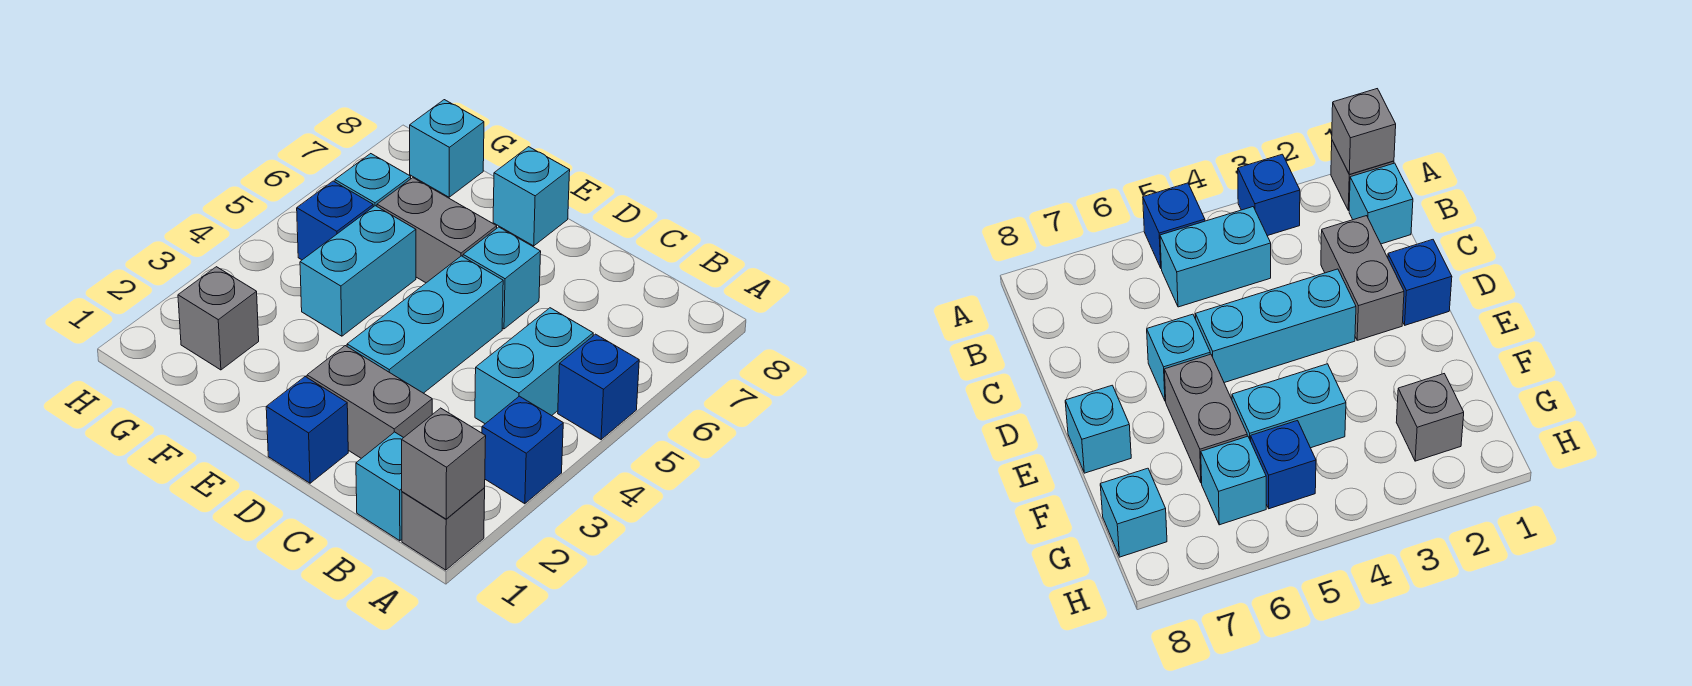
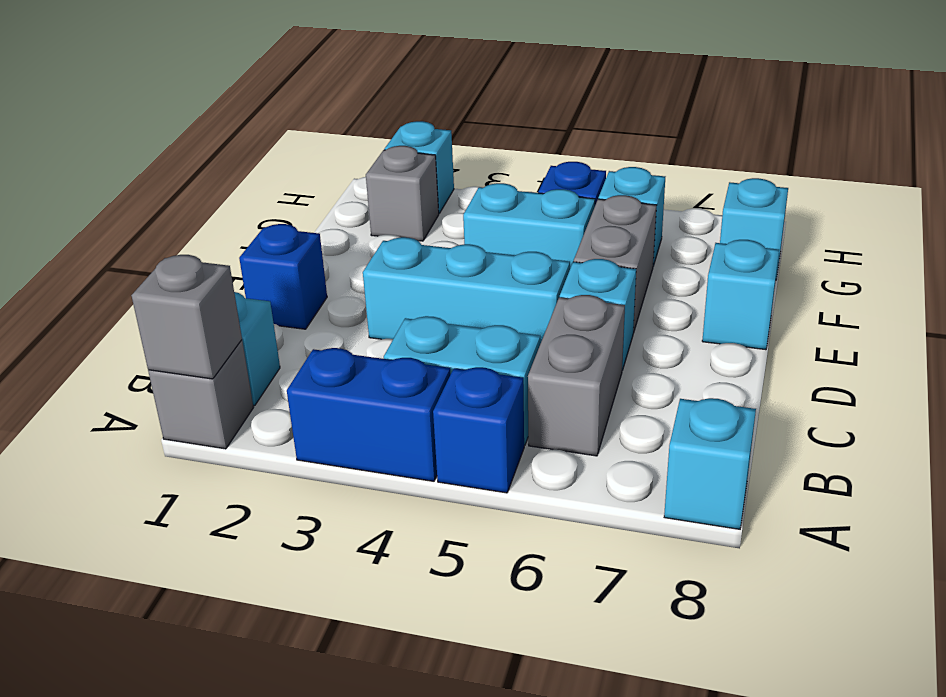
blue brick A3 level 1 -> blue brick A3:A4 level 1
none -> cyan brick A8 level 1
grey brick C2:D2 level 1 -> grey brick B6:C6 level 1
none -> cyan brick H2 level 1

